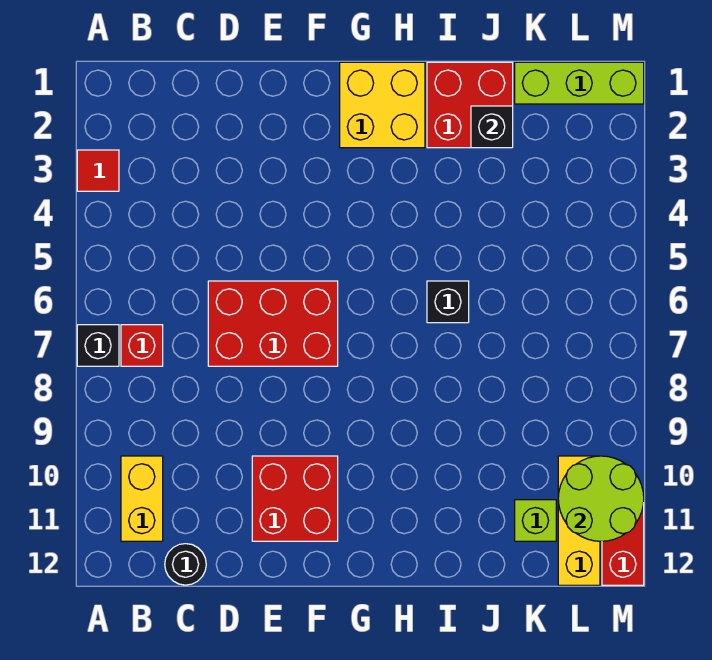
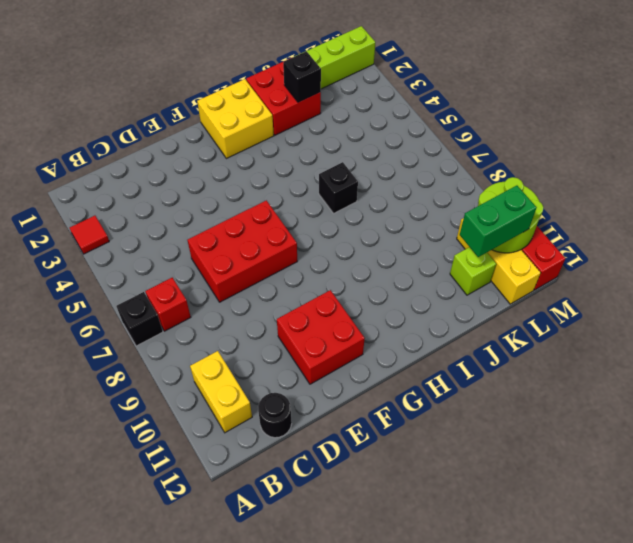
none -> green brick K11:L11 level 3

